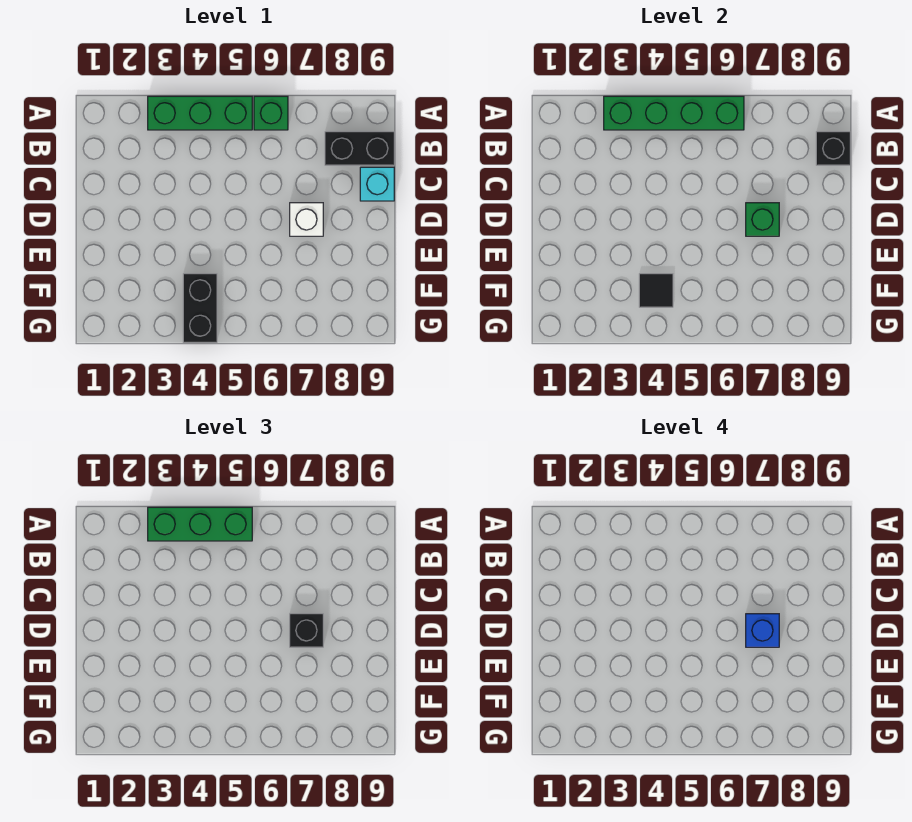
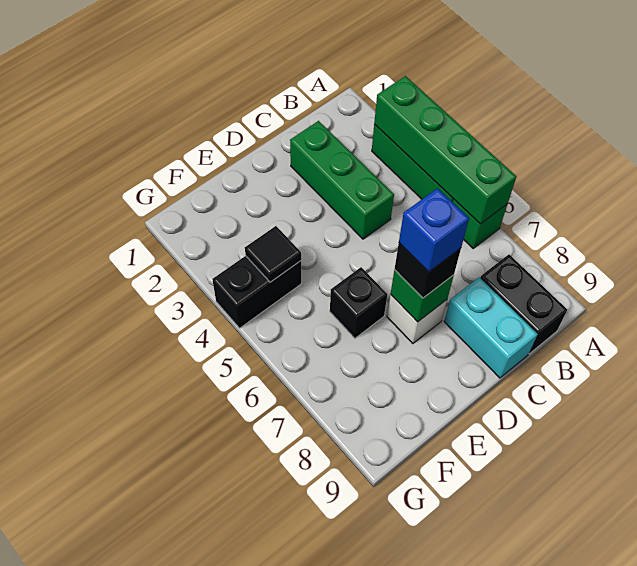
green brick A3:A5 level 3 -> green brick C2:C4 level 1
black brick B9 level 2 -> black brick E6 level 1
cyan brick C9 level 1 -> cyan brick C8:C9 level 1

